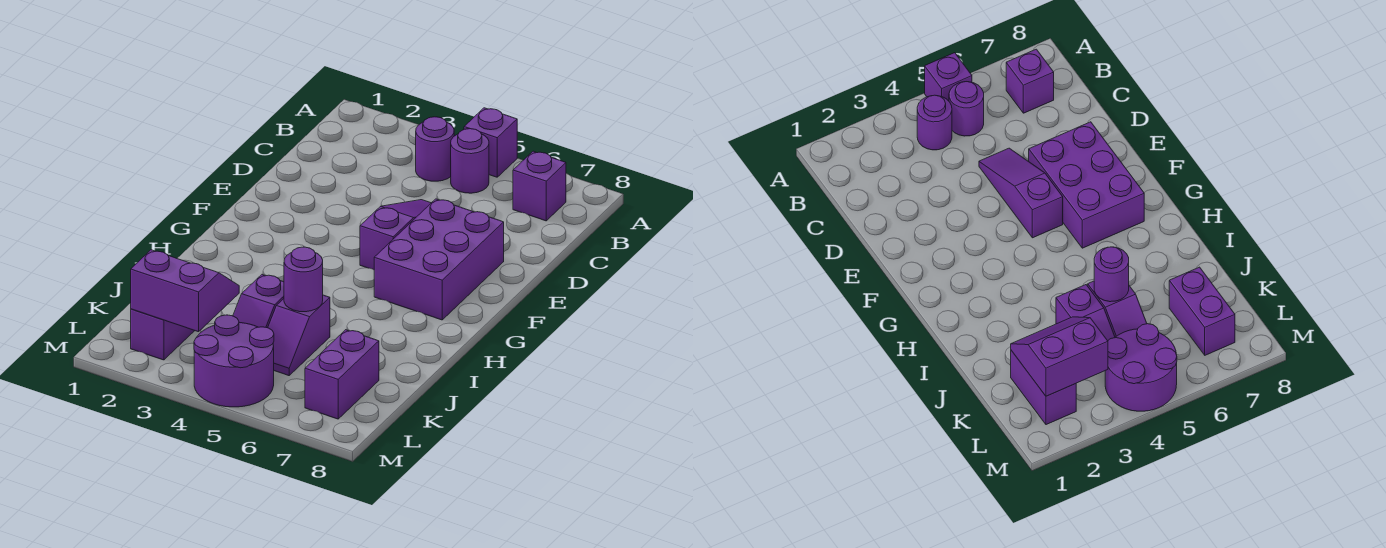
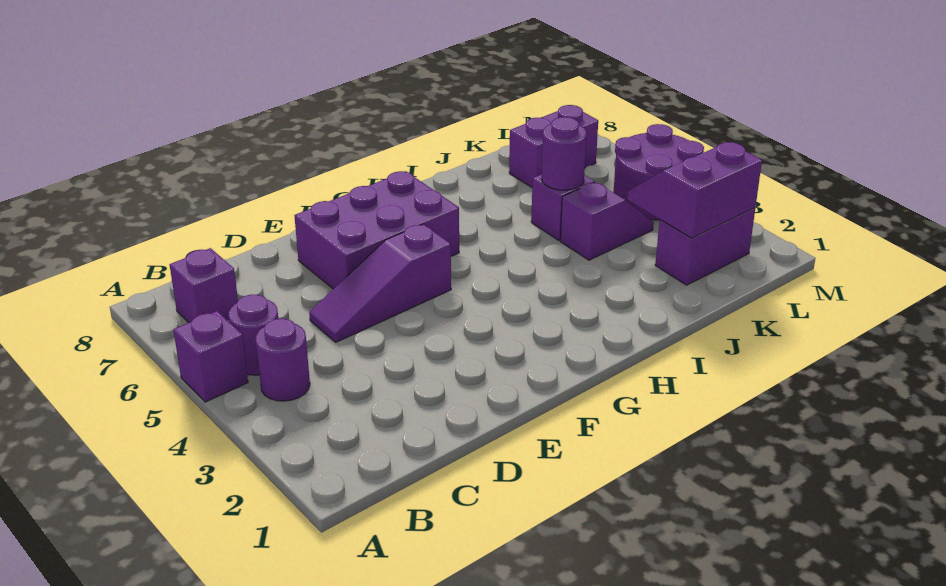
purple slope K2:L3 level 2 top L -> purple slope K2:L3 level 2 top 2

